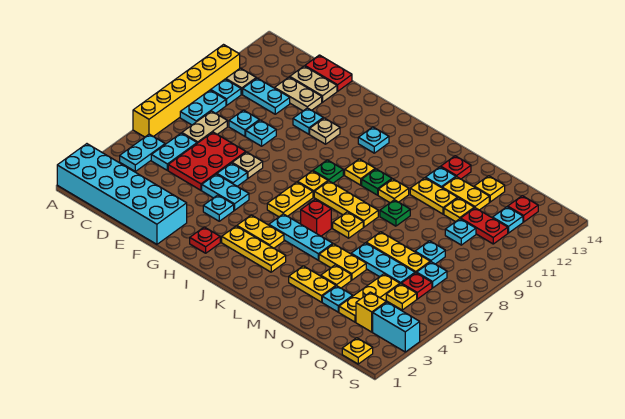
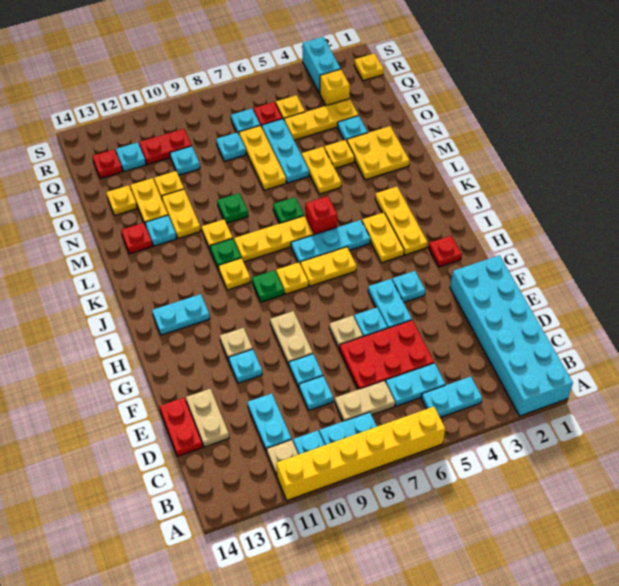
tan plate D12:E12 level 1 -> tan plate F9:G9 level 1
cyan plate I12 level 1 -> cyan plate I12:I13 level 1
cyan plate J5:L5 level 1 -> cyan plate J5:J7 level 1
yellow plate J8:L8 level 1 -> yellow plate K7:K9 level 1
yellow plate L7 level 1 -> green plate L7 level 1
yellow plate M3:N3 level 1 -> yellow plate M2:N3 level 1
red plate P11:Q11 level 1 -> red plate Q10:Q11 level 1

